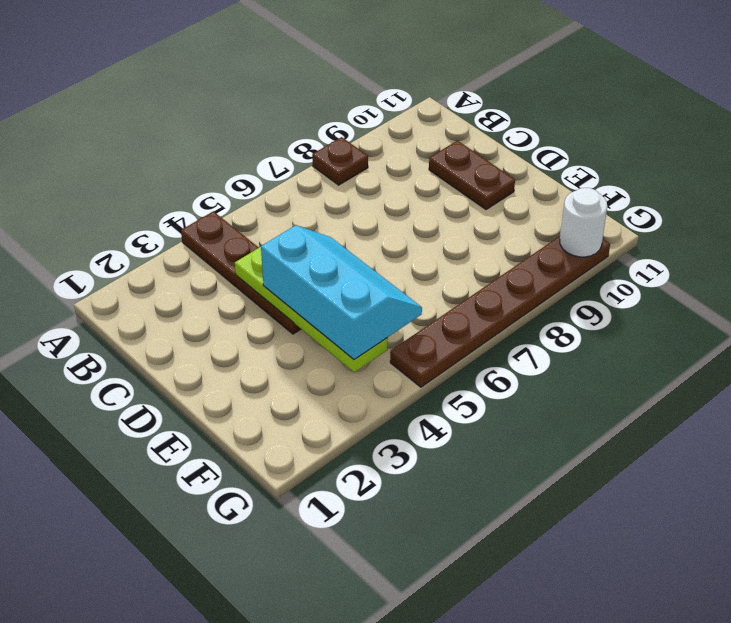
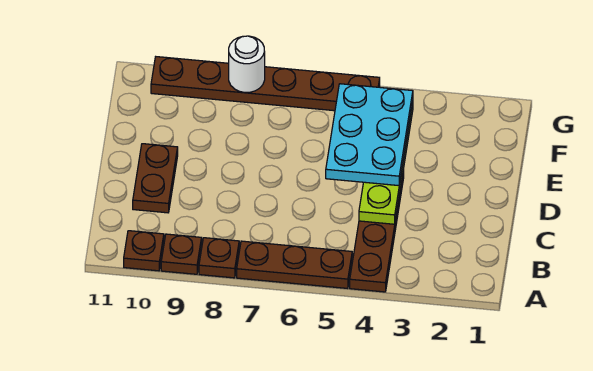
none -> brown plate A5:A7 level 1
none -> brown plate A9 level 1
none -> brown plate A10 level 1
cyan slope D4:F5 level 3 top 4 -> cyan plate D4:F5 level 3
white round brick G10 level 2 -> white round brick G8 level 2

